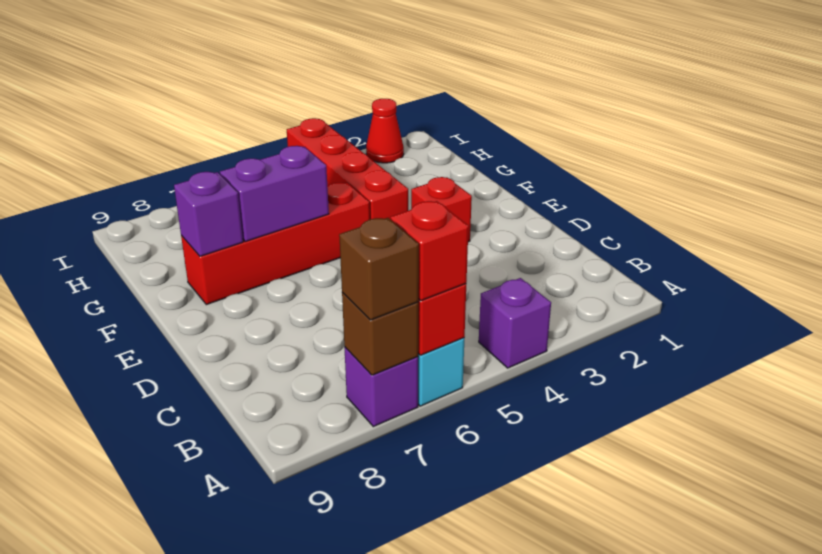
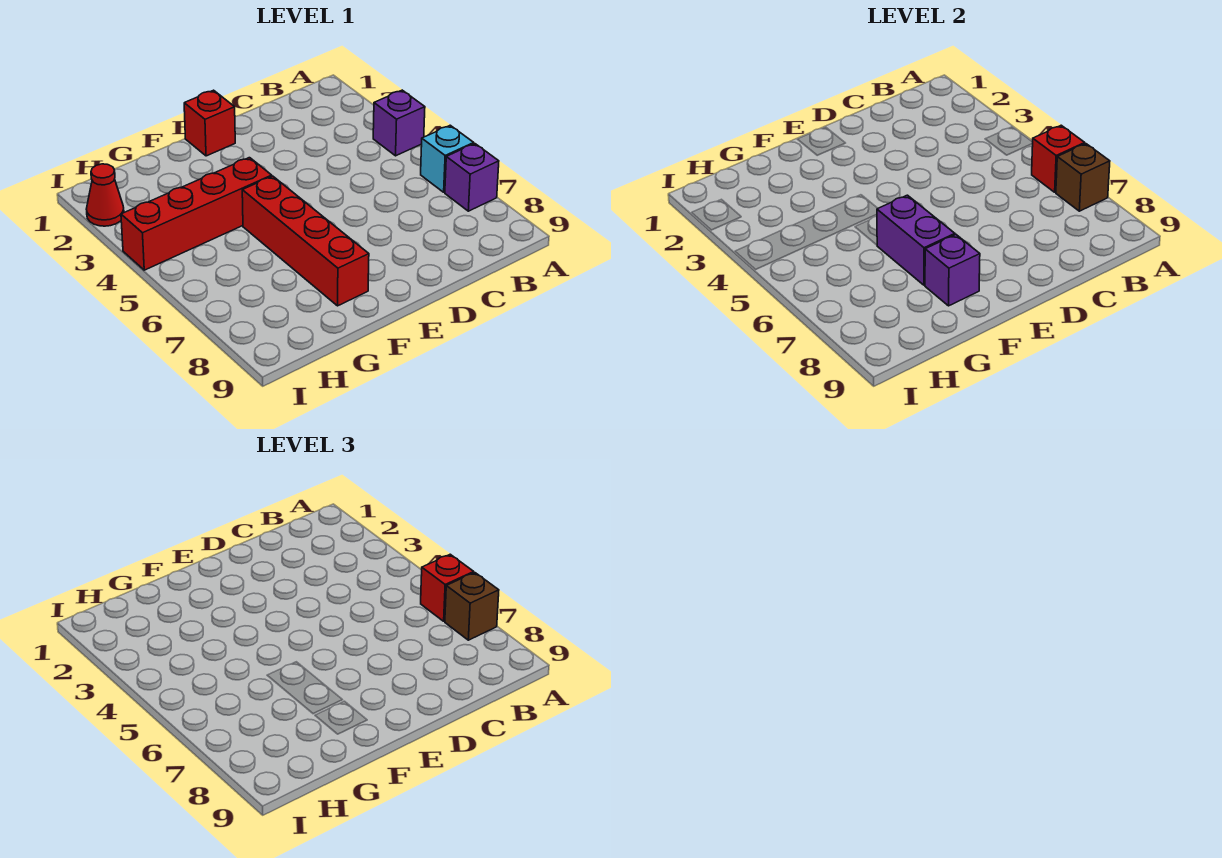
red brick E3 level 1 -> red brick E1 level 1

